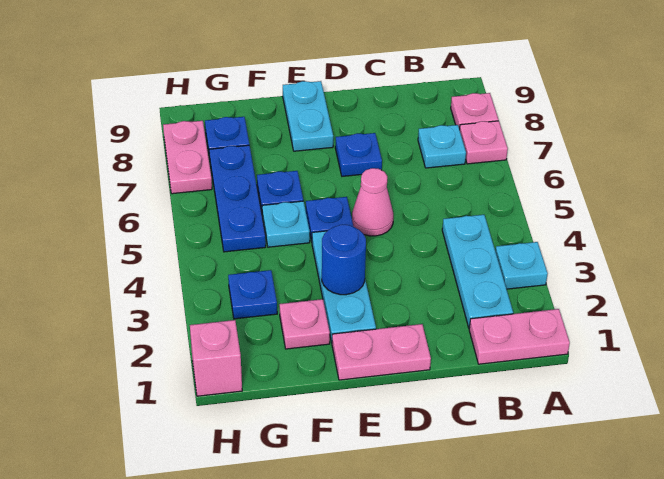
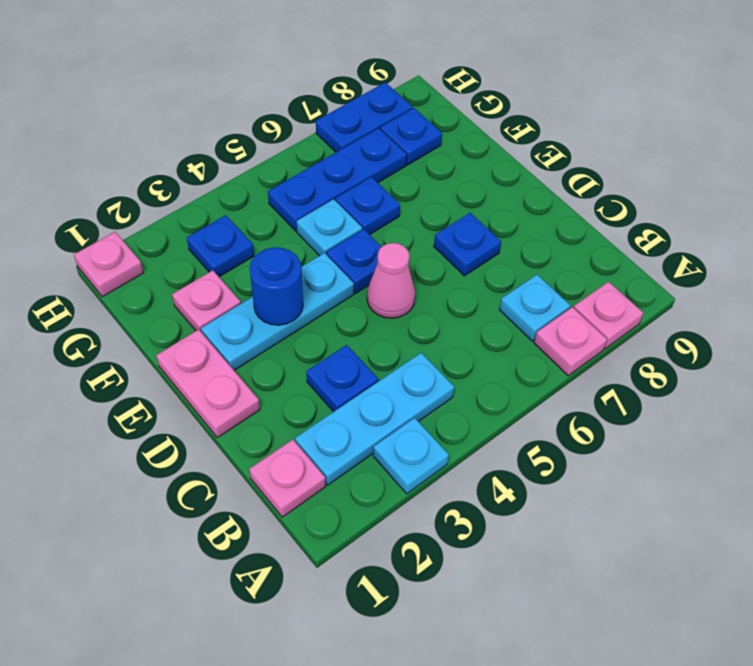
pink plate A1:B1 level 1 -> pink plate B1 level 1
none -> blue plate C3 level 1
cyan plate E8:E9 level 1 -> none
pink brick H1 level 1 -> pink plate H1 level 1
pink plate H7:H8 level 1 -> blue plate H7:H8 level 1

